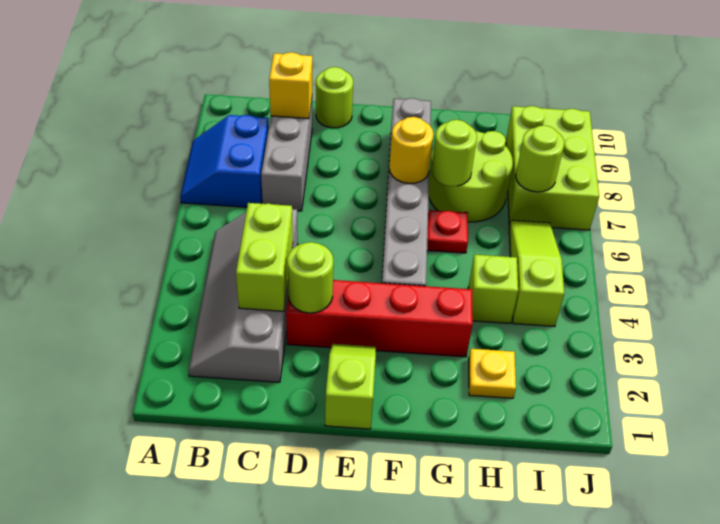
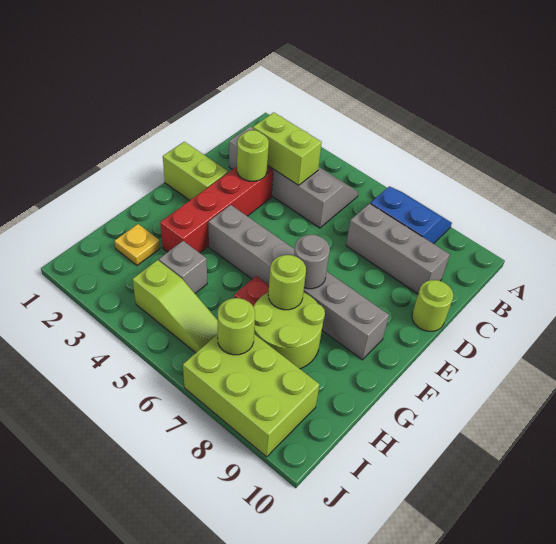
yellow brick C9 level 2 -> none
lime slope E1:E2 level 1 top 1 -> lime brick E1:E2 level 1
yellow round brick F7 level 2 -> grey round brick F7 level 2
lime brick H4 level 1 -> grey brick H4 level 1

